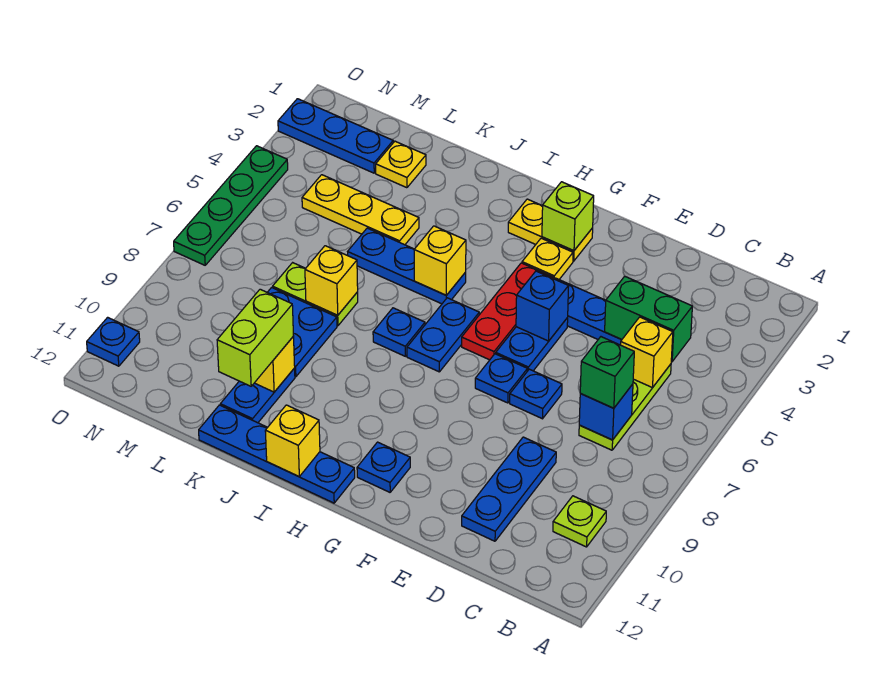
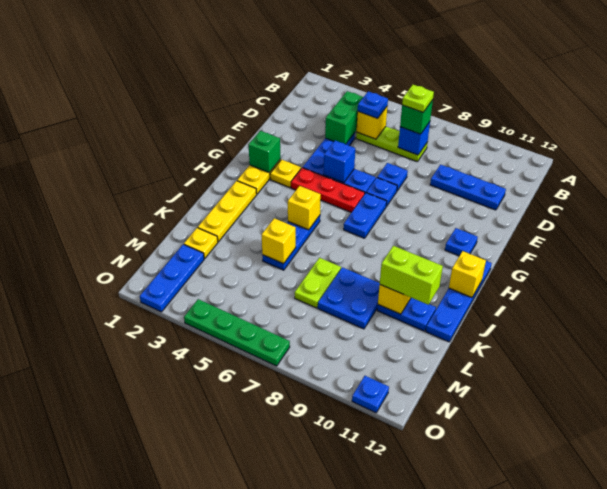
lime plate B10 level 1 -> lime plate C7 level 4
lime brick G2 level 2 -> green brick G2 level 2
blue plate H6:H7 level 1 -> blue plate G7:H7 level 1
blue plate I7 level 1 -> blue plate C5 level 3
yellow plate K4:M4 level 1 -> yellow plate I2:K2 level 1
yellow brick K7 level 2 -> yellow brick K5 level 2

